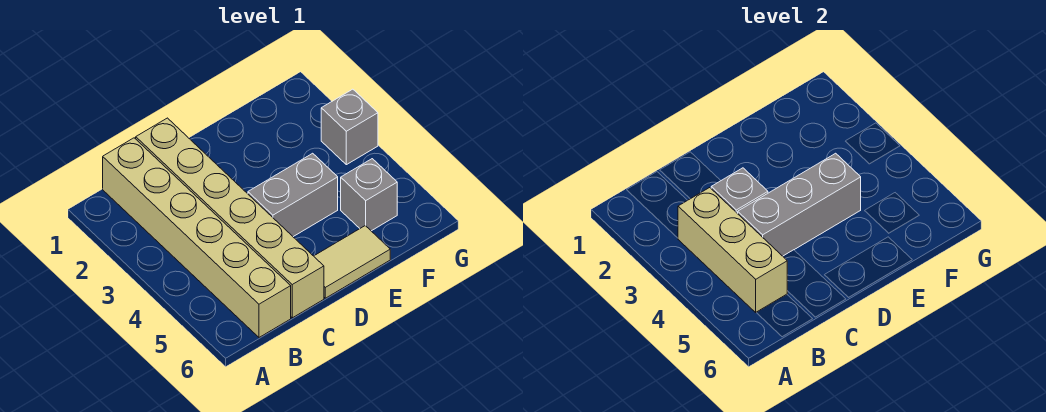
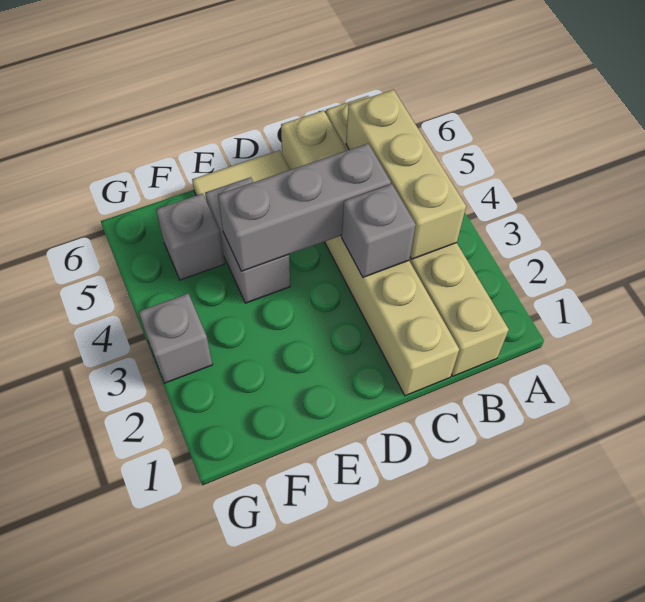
grey brick D4:E4 level 1 -> grey brick E4:E5 level 1

